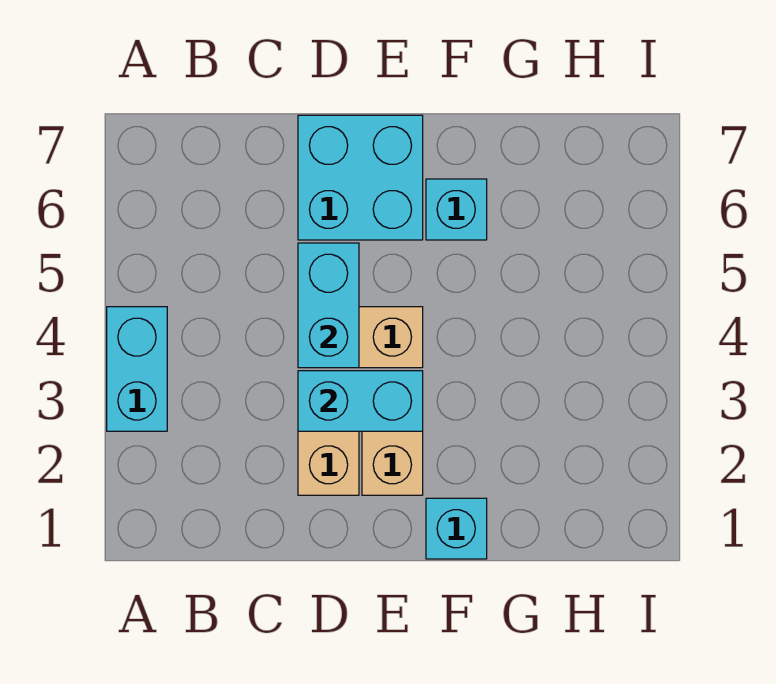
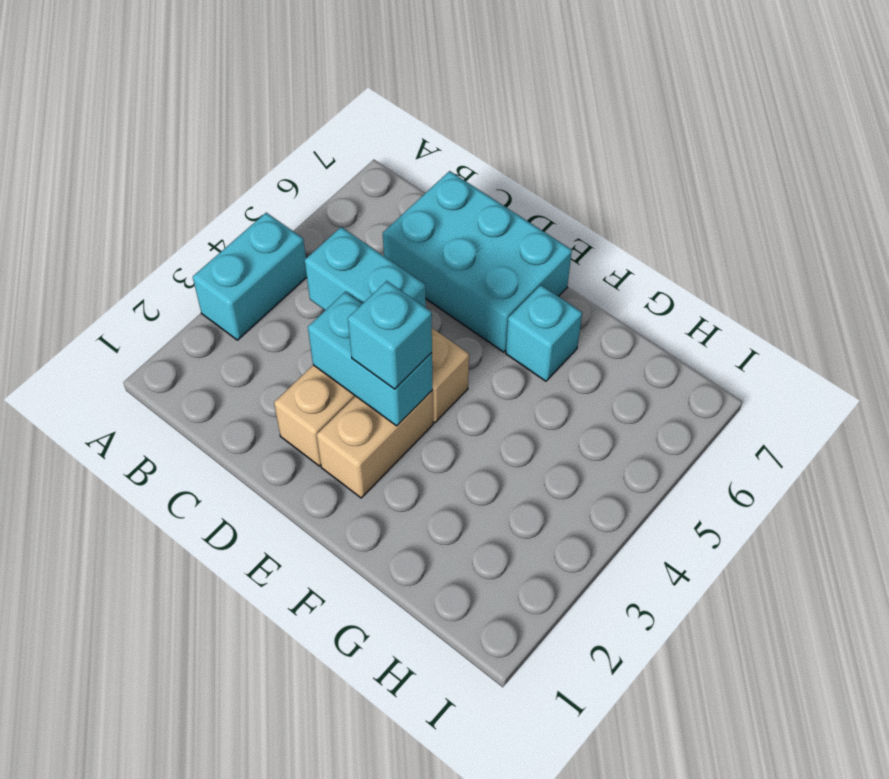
cyan brick D4:D5 level 2 -> cyan brick C4:D4 level 2
cyan brick D6:E7 level 1 -> cyan brick C6:E7 level 1
cyan brick F1 level 1 -> cyan brick E3 level 3

